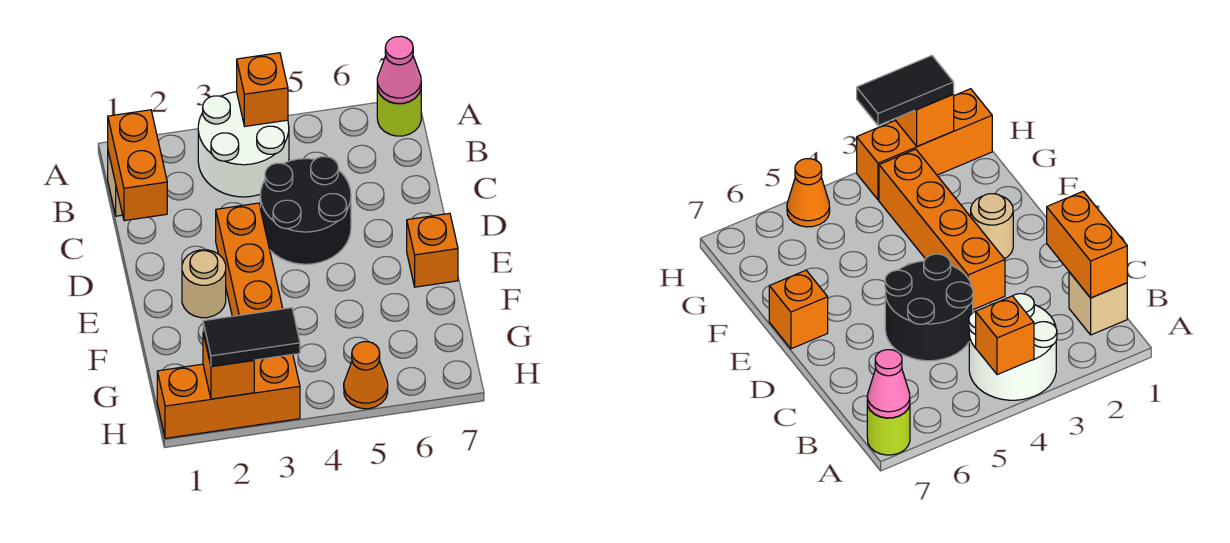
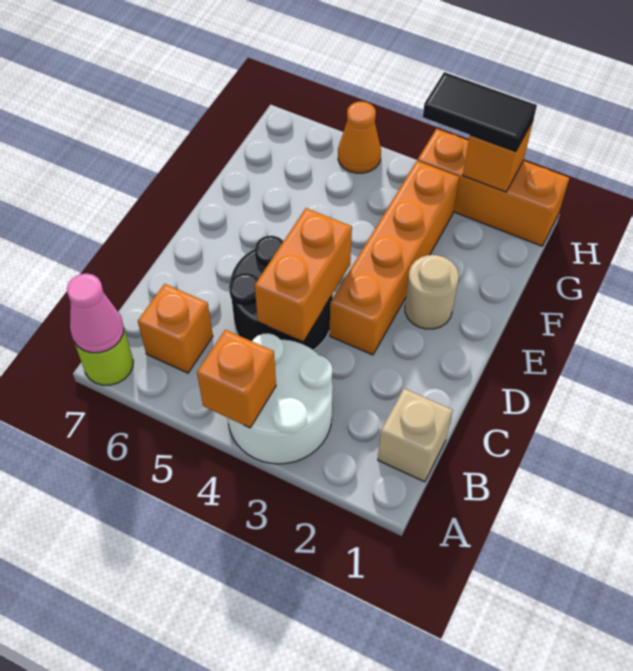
orange brick B1:C1 level 2 -> orange brick C4:D4 level 2
orange brick E7 level 1 -> orange brick B6 level 1

